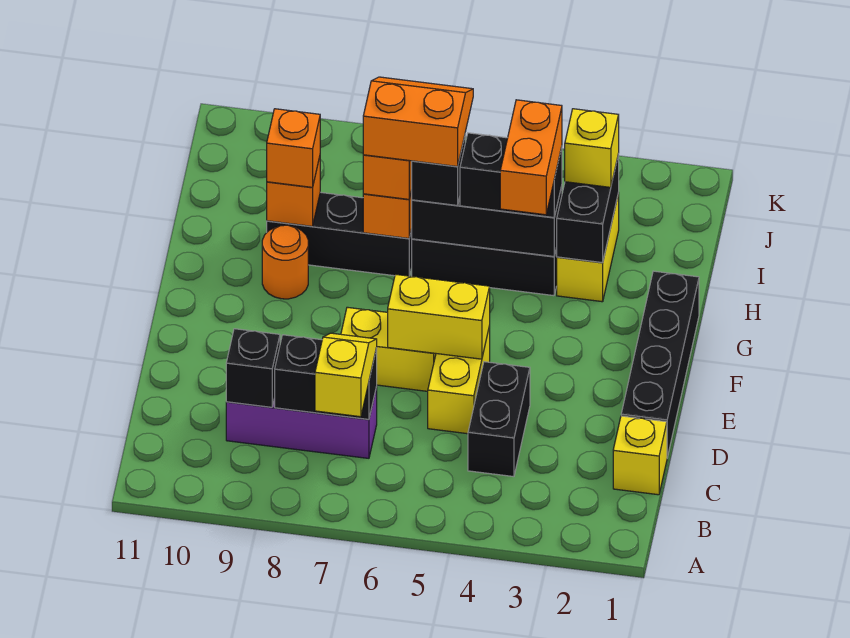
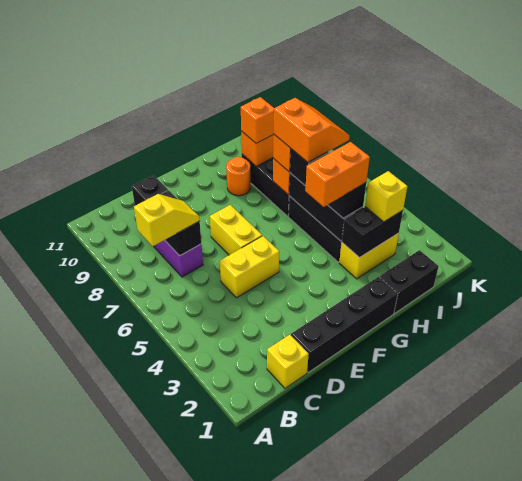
black brick C4:D4 level 1 -> black brick H1:I1 level 1
yellow brick E5:E6 level 2 -> none

